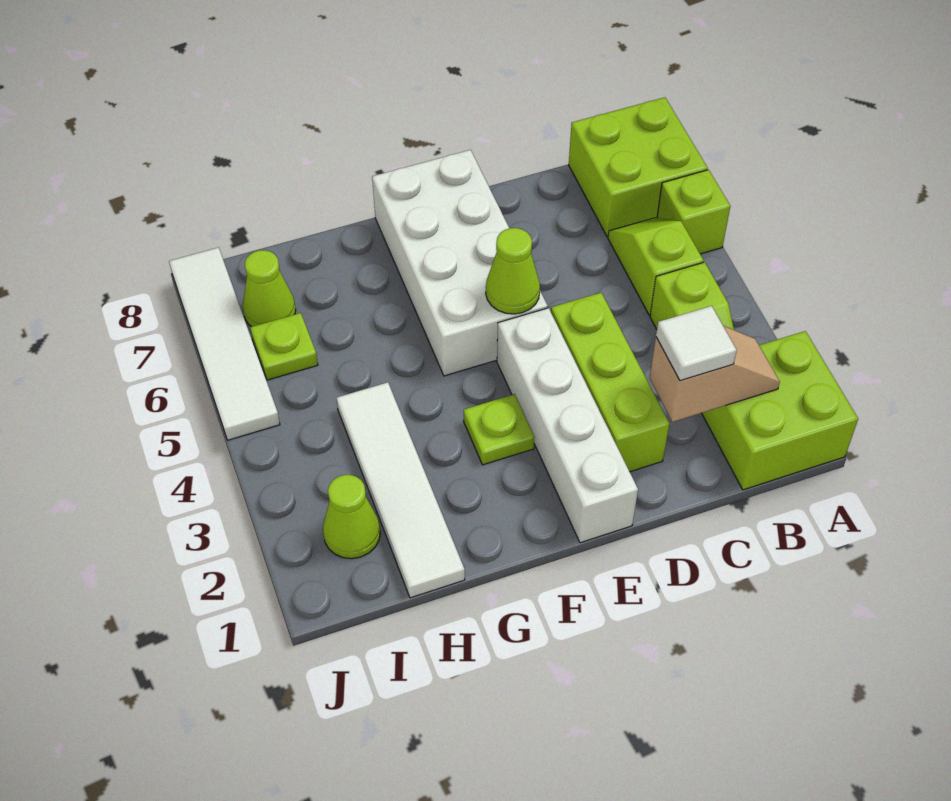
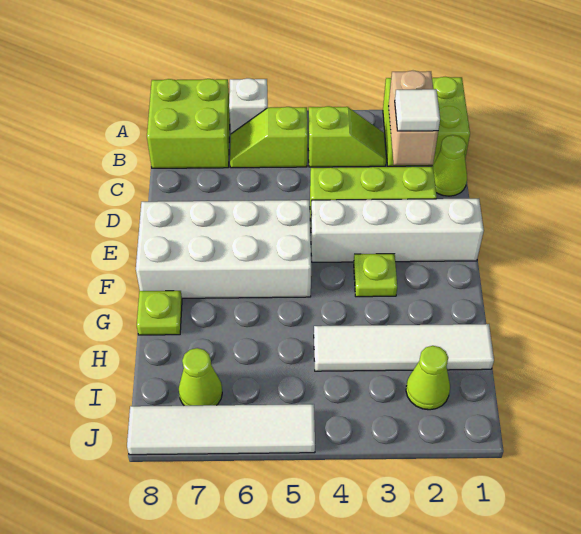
lime brick A6 level 1 -> white brick A6 level 1
tan slope B2:C2 level 2 top C -> tan brick B2:C2 level 2
lime cone E5 level 2 -> lime cone C1 level 1
lime plate I6 level 1 -> lime plate G8 level 1

